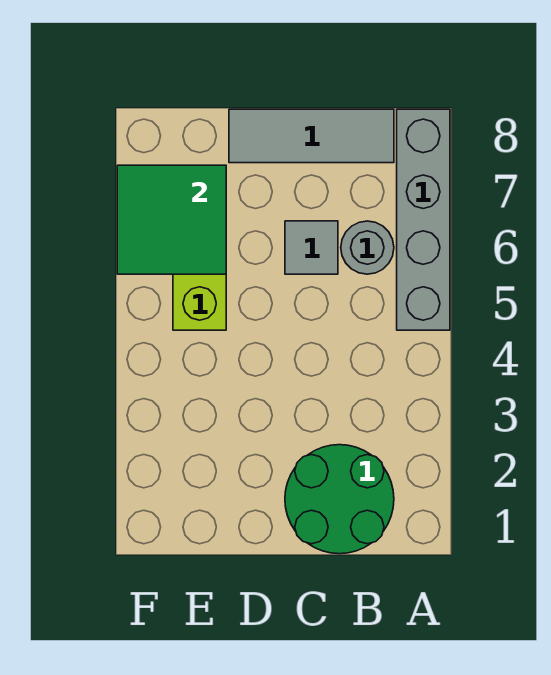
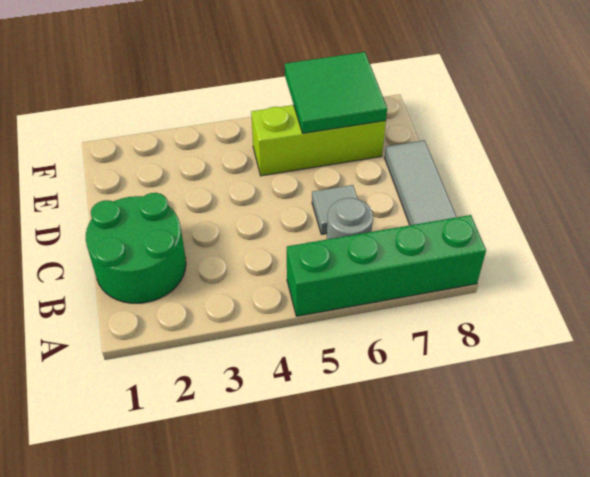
grey brick A5:A8 level 1 -> green brick A5:A8 level 1

